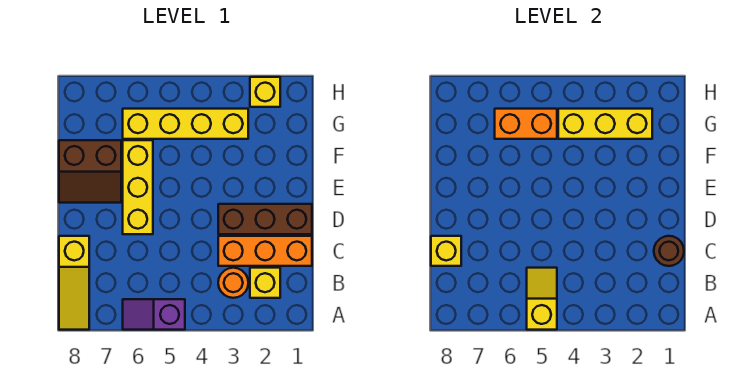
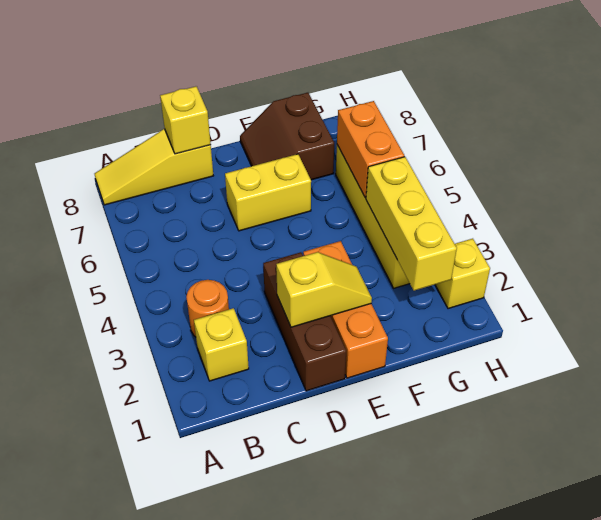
purple slope A5:A6 level 1 top 5 -> none
yellow slope A5:B5 level 2 top A -> yellow slope D2:E2 level 2 top D
orange brick C1:C3 level 1 -> orange brick E1:E3 level 1
brown round brick C1 level 2 -> none
yellow brick D6:F6 level 1 -> yellow brick D6:E6 level 1

